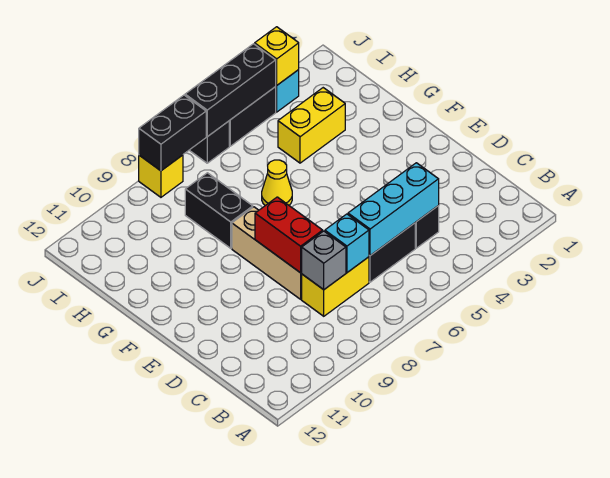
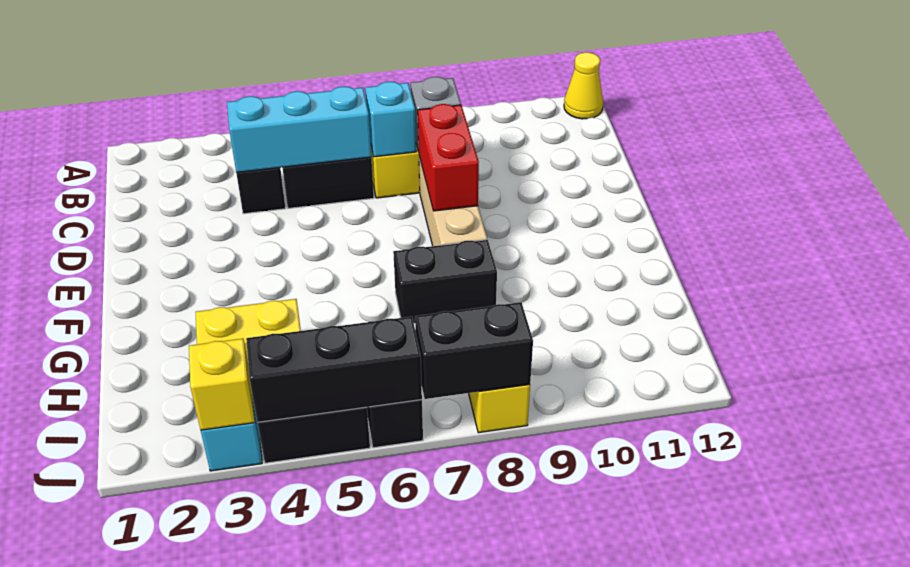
yellow cone G6 level 1 -> yellow cone A12 level 1
black brick G8:H8 level 1 -> black brick G7:G8 level 1

